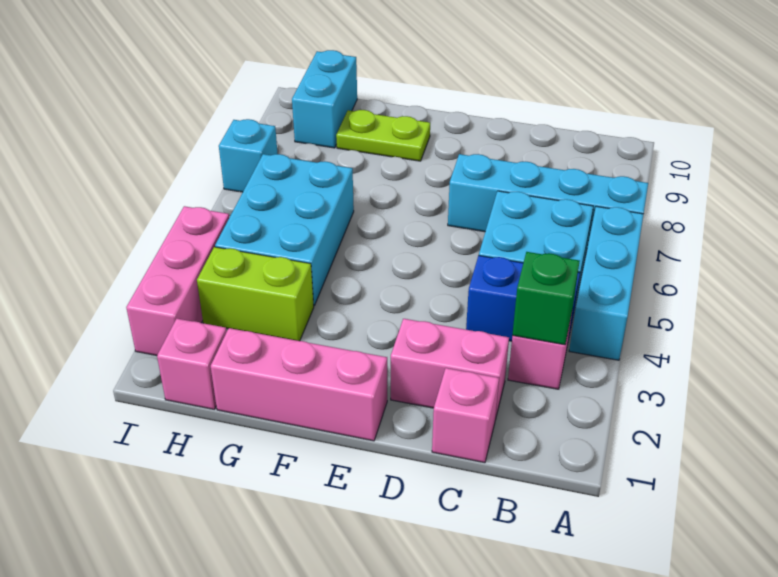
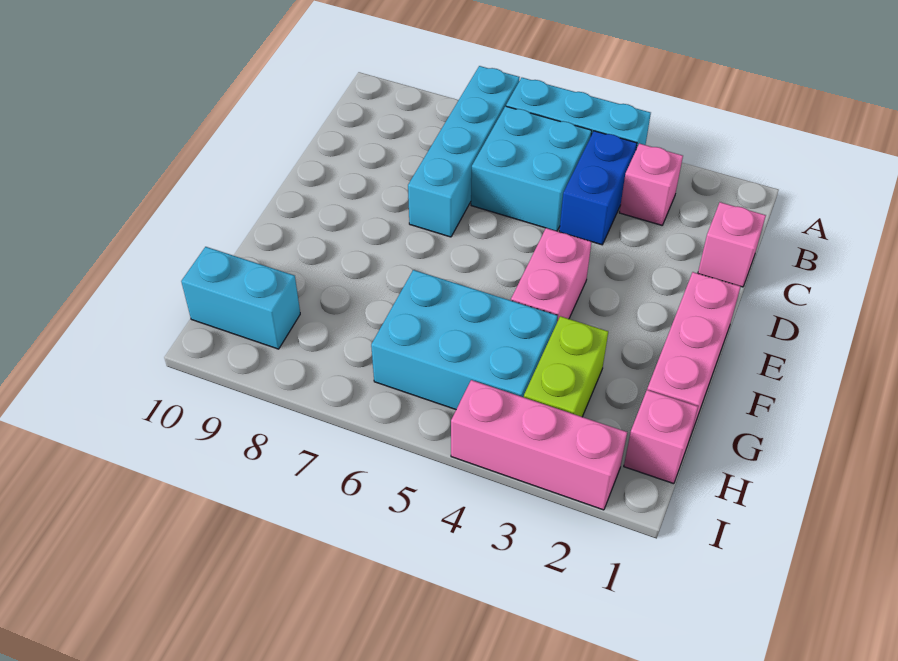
green brick B3 level 2 -> none
pink brick C2:D2 level 1 -> pink brick E4:F4 level 1
lime plate F9:G9 level 1 -> none
cyan brick I7 level 1 -> none

